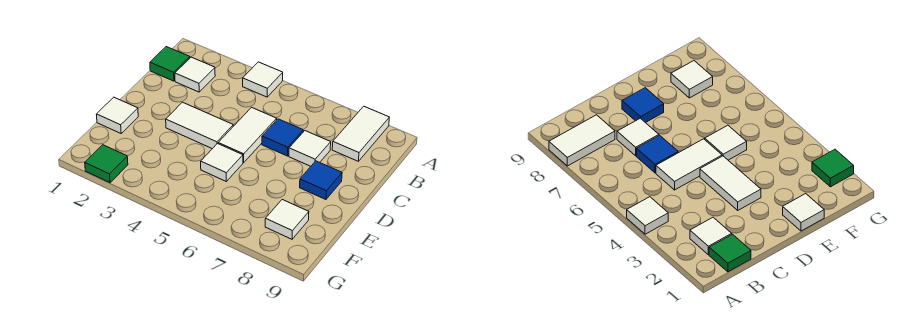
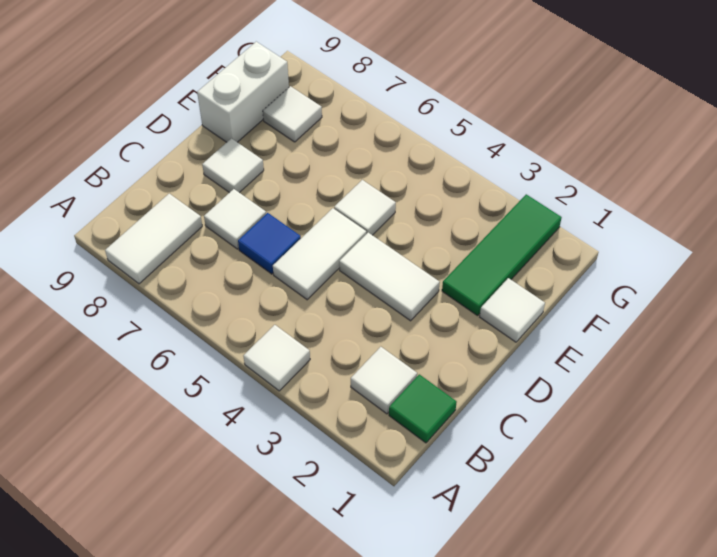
blue tile D8 level 1 -> white tile D8 level 1
none -> white brick E9:F9 level 1
green tile G2 level 1 -> green tile E2:G2 level 1

